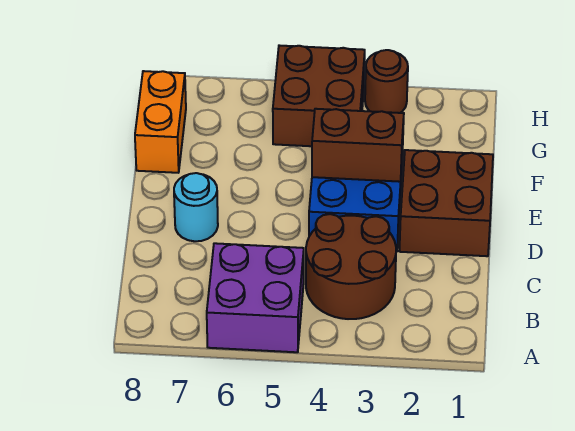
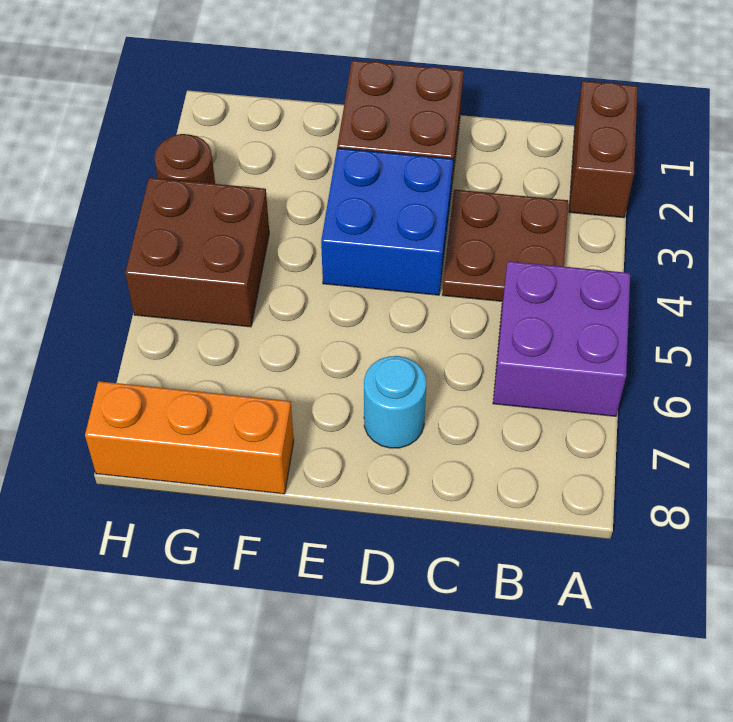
brown round brick B3:C4 level 1 -> brown plate B3:C4 level 1
brown brick E3:E4 level 2 -> brown brick A1:A2 level 1
orange brick F8:G8 level 1 -> orange brick F8:H8 level 1

